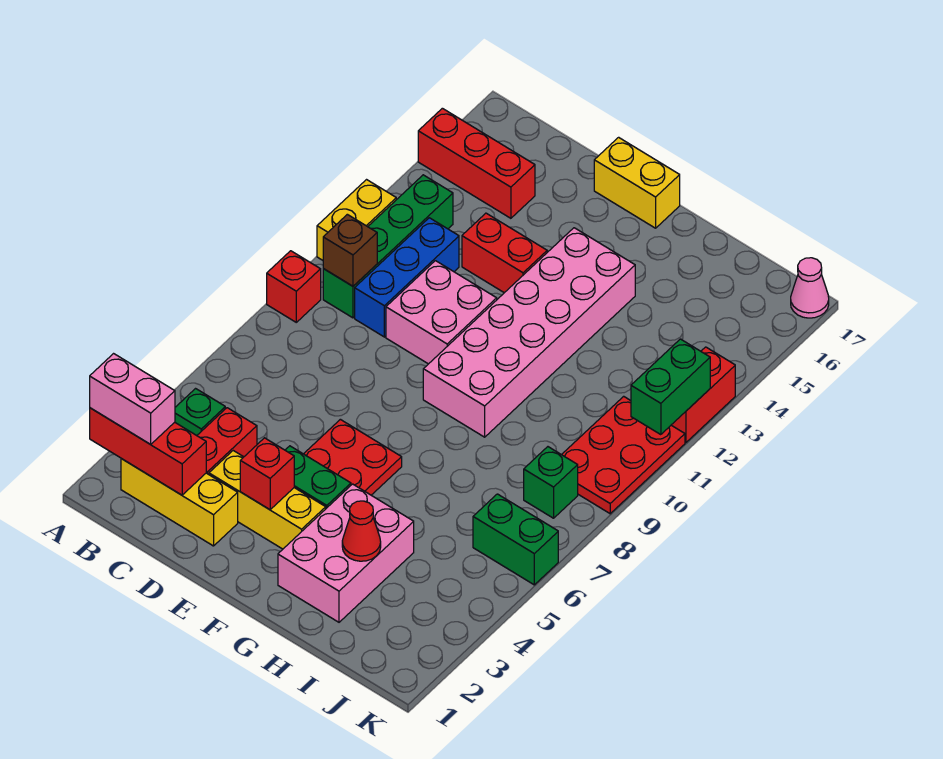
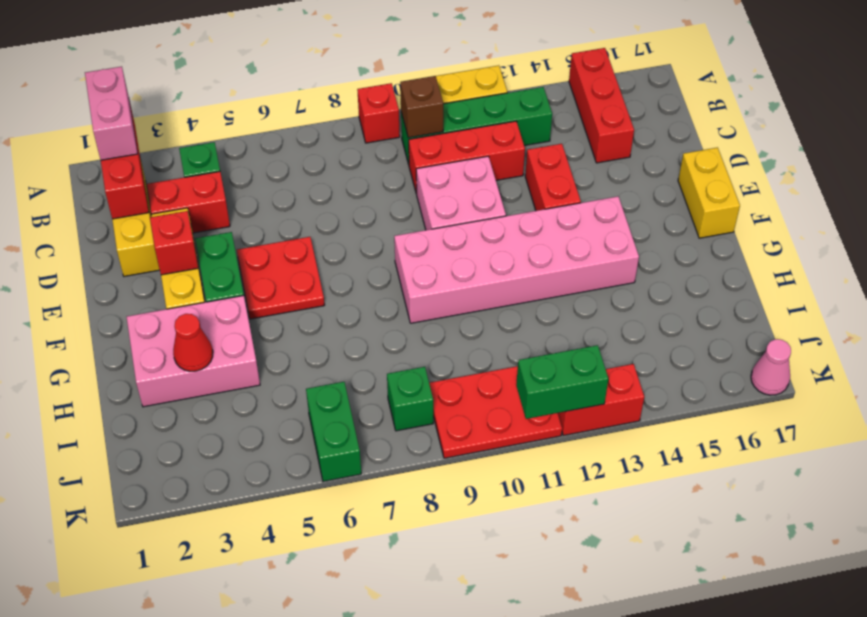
blue brick C10:C12 level 1 -> red brick C10:C12 level 1

